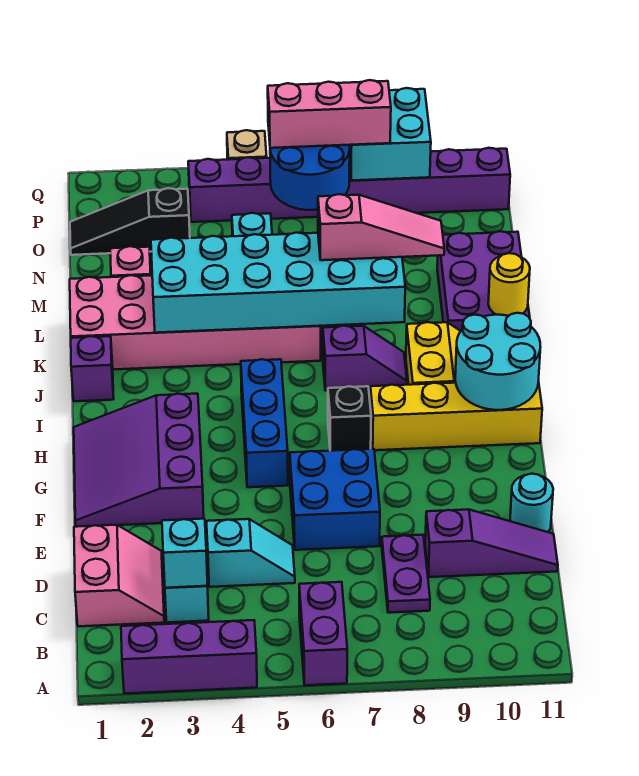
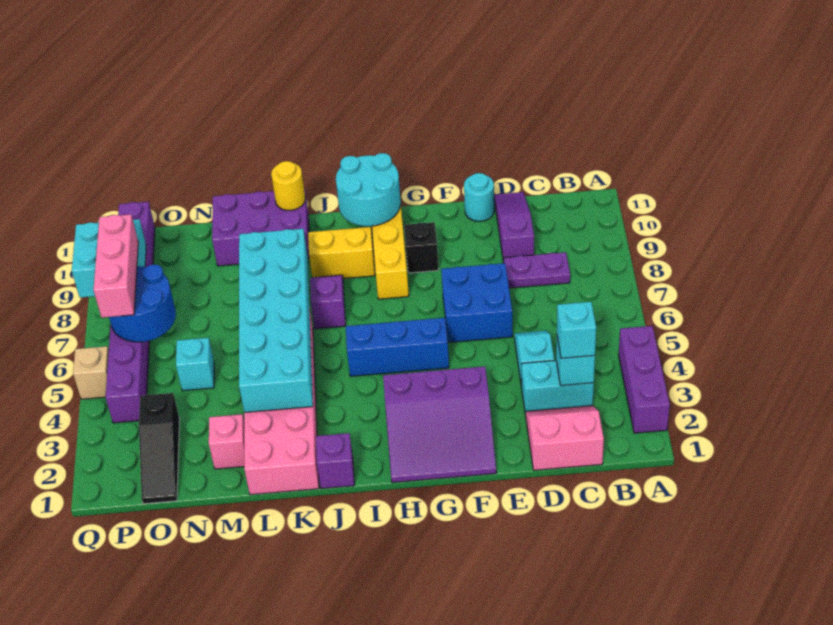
purple brick A6:B6 level 1 -> none
none -> cyan brick C3 level 3
black brick H7 level 1 -> black brick G9 level 1
pink slope L7:L9 level 3 top 7 -> none

